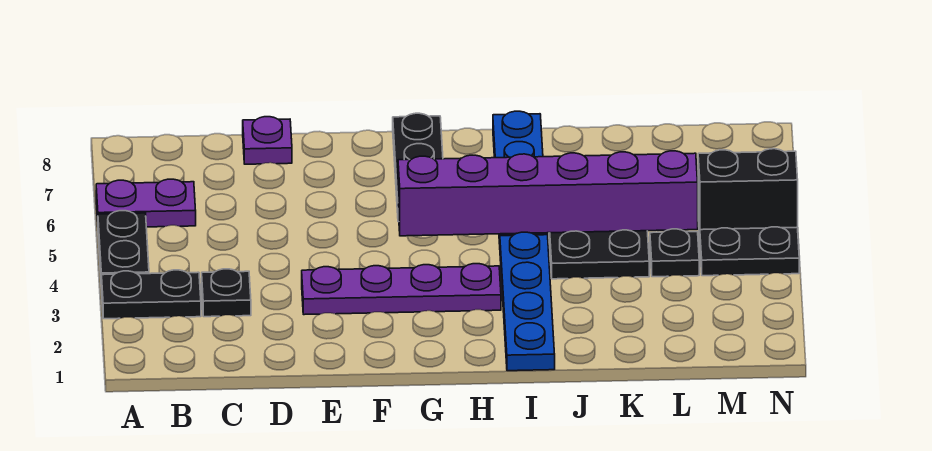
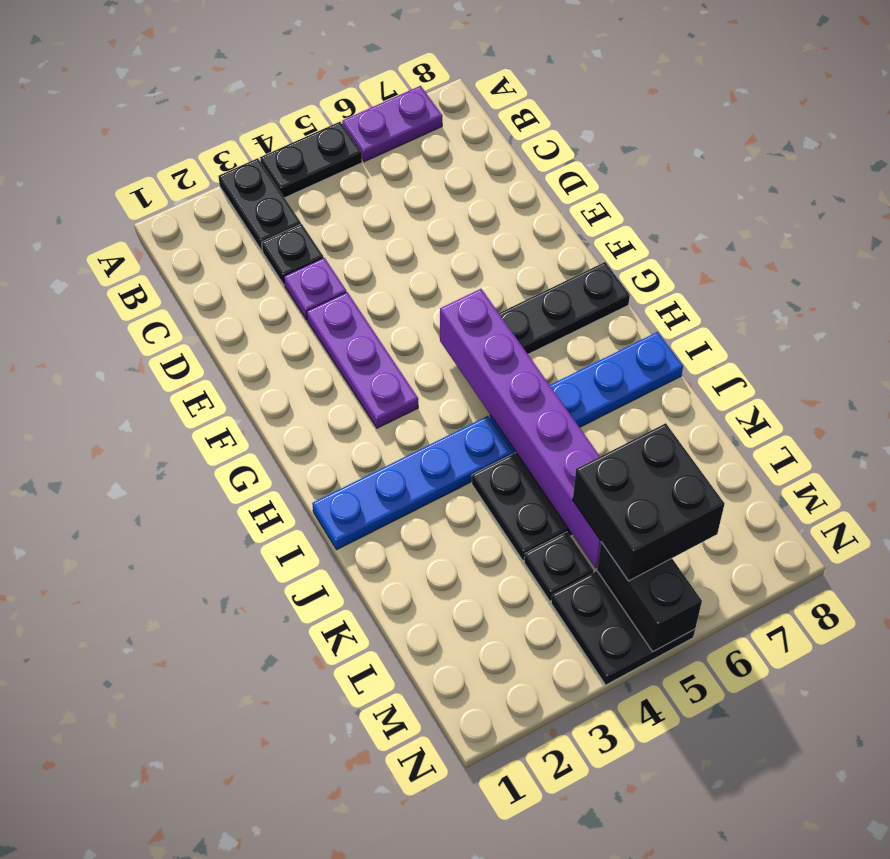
purple plate A6:B6 level 1 -> purple plate A6:A7 level 1
purple plate D8 level 1 -> purple plate D3 level 1
purple plate E3:H3 level 1 -> purple plate E3:G3 level 1
none -> black brick L5:M6 level 3

